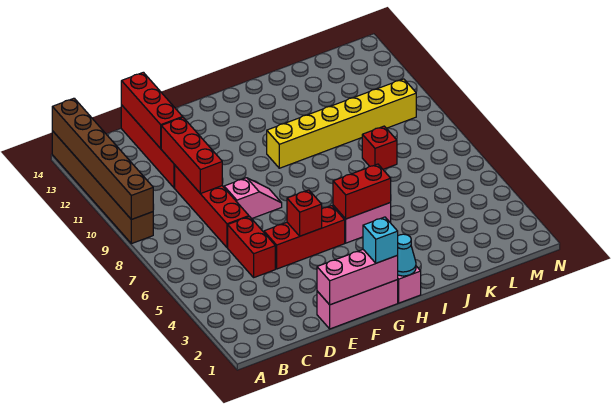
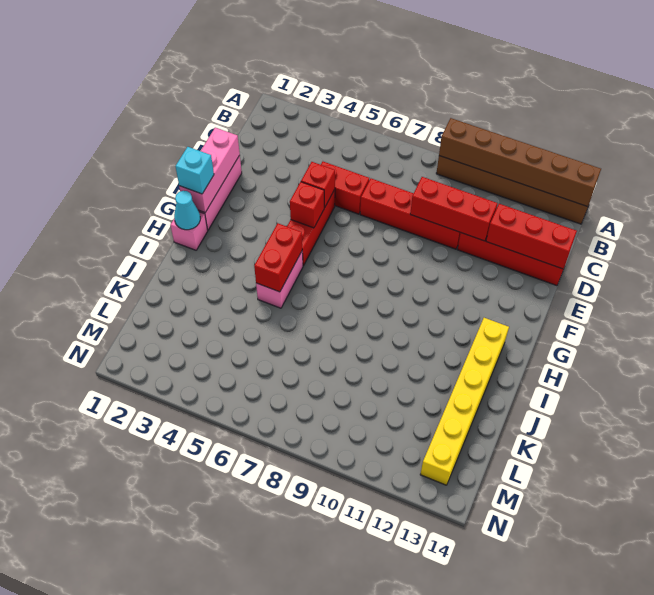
pink slope E8:F8 level 1 top E -> none
yellow brick H10:M10 level 1 -> yellow brick H13:M13 level 1
red brick K8 level 1 -> red brick E5 level 2

